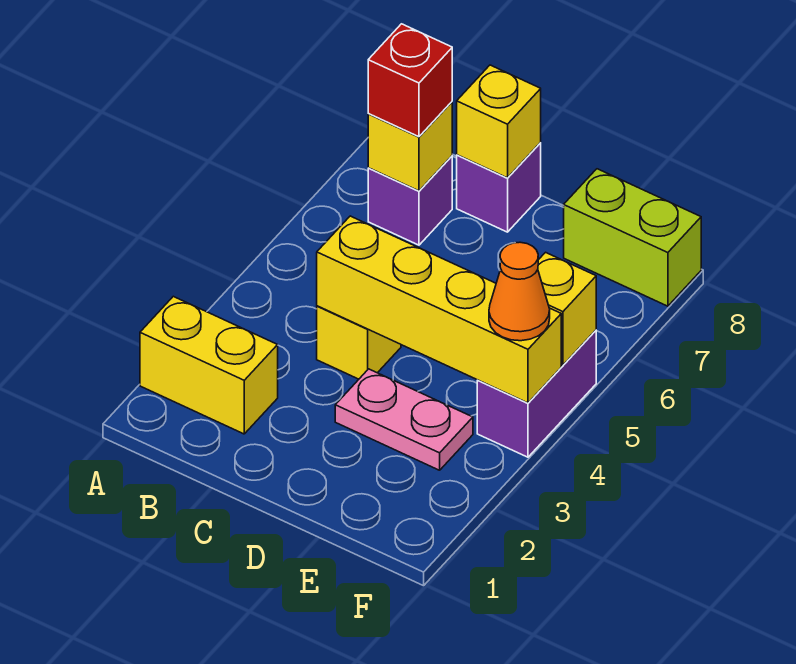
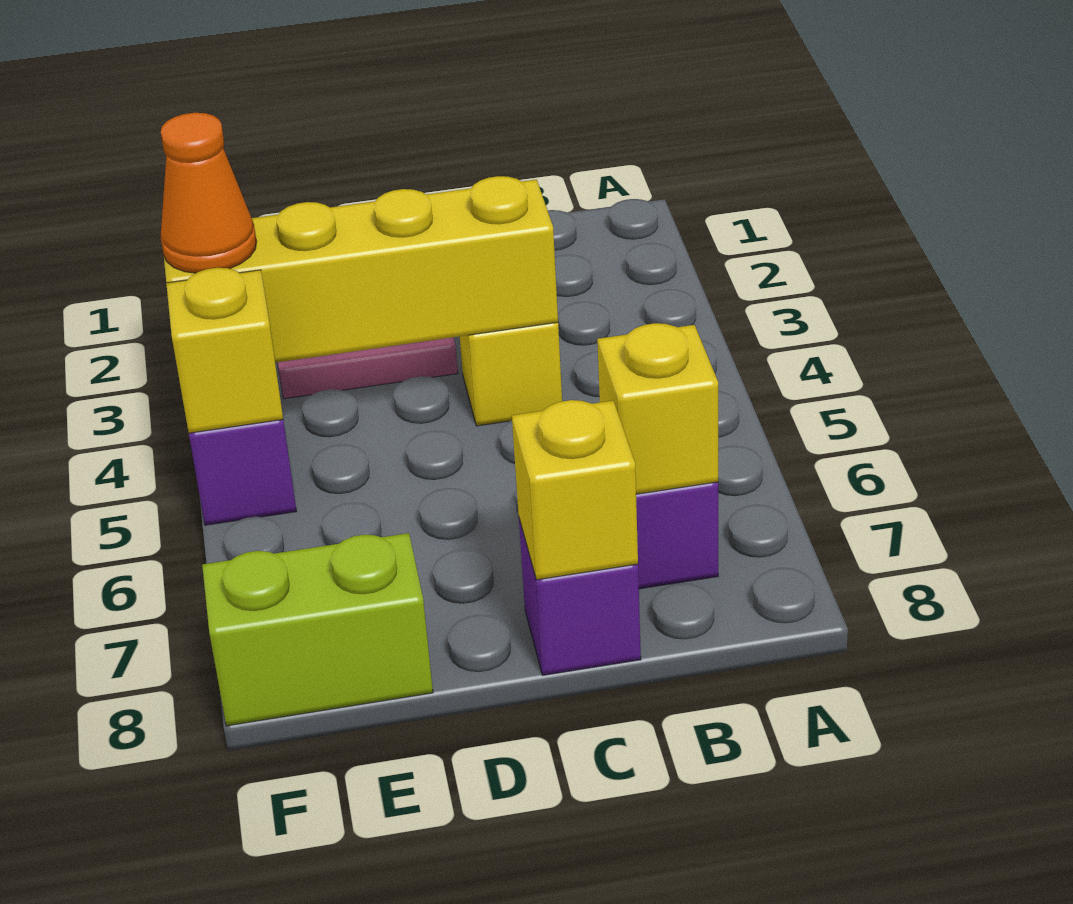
yellow brick A2:B2 level 1 -> none
red brick B7 level 3 -> none

